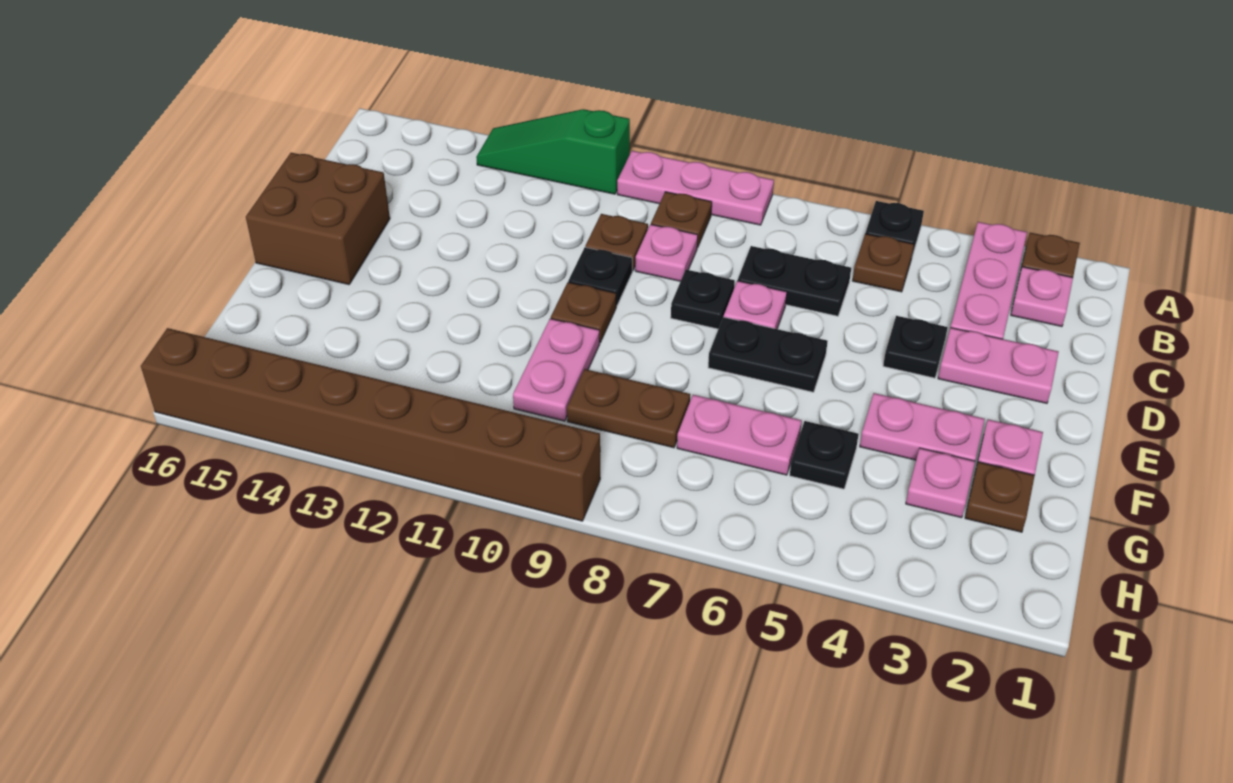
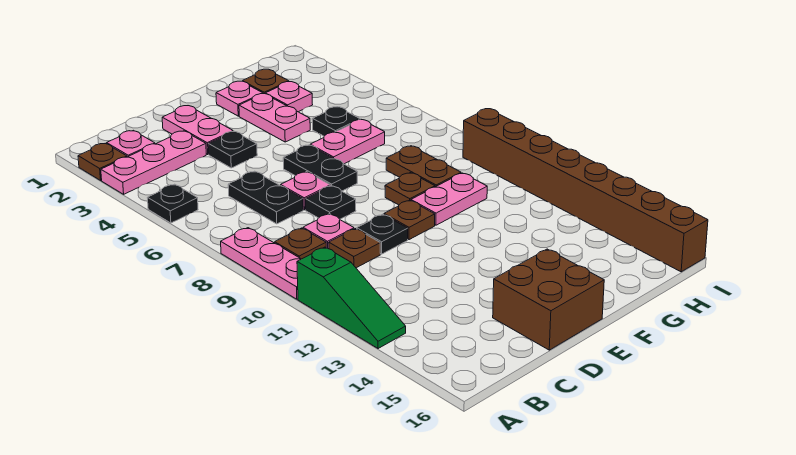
brown plate B5 level 1 -> brown plate F9 level 1
pink plate G6:G7 level 1 -> pink plate F6:G6 level 1

